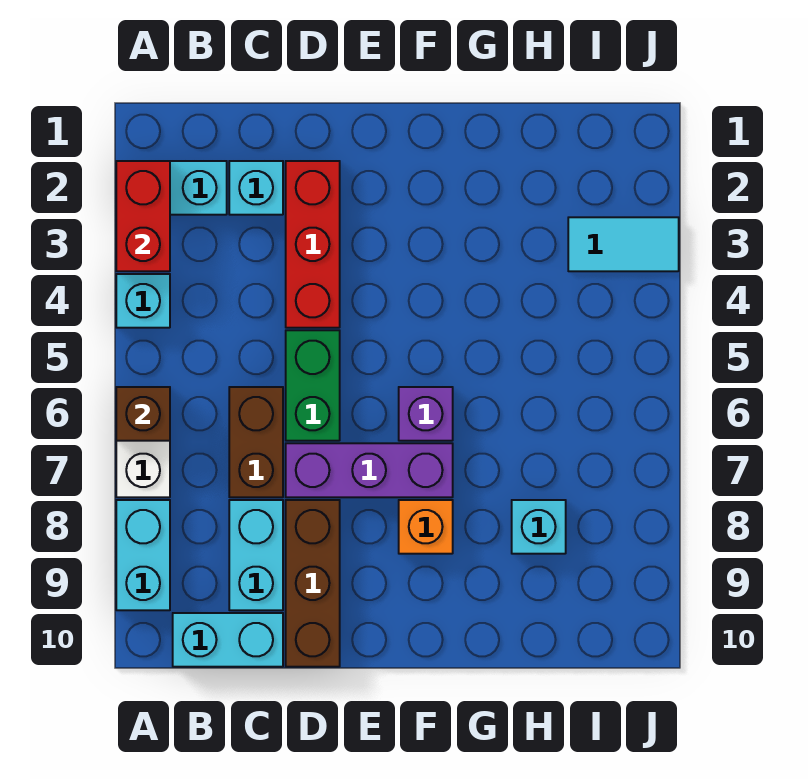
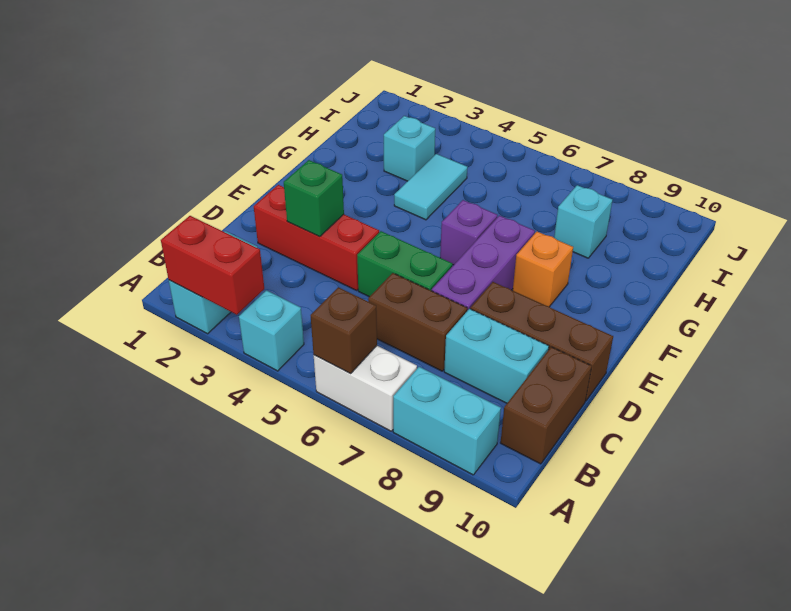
cyan brick B10:C10 level 1 -> brown brick B10:C10 level 1
cyan brick C2 level 1 -> cyan brick H3 level 1
none -> green brick D3 level 2
cyan tile I3:J3 level 1 -> cyan tile G4:H4 level 1

